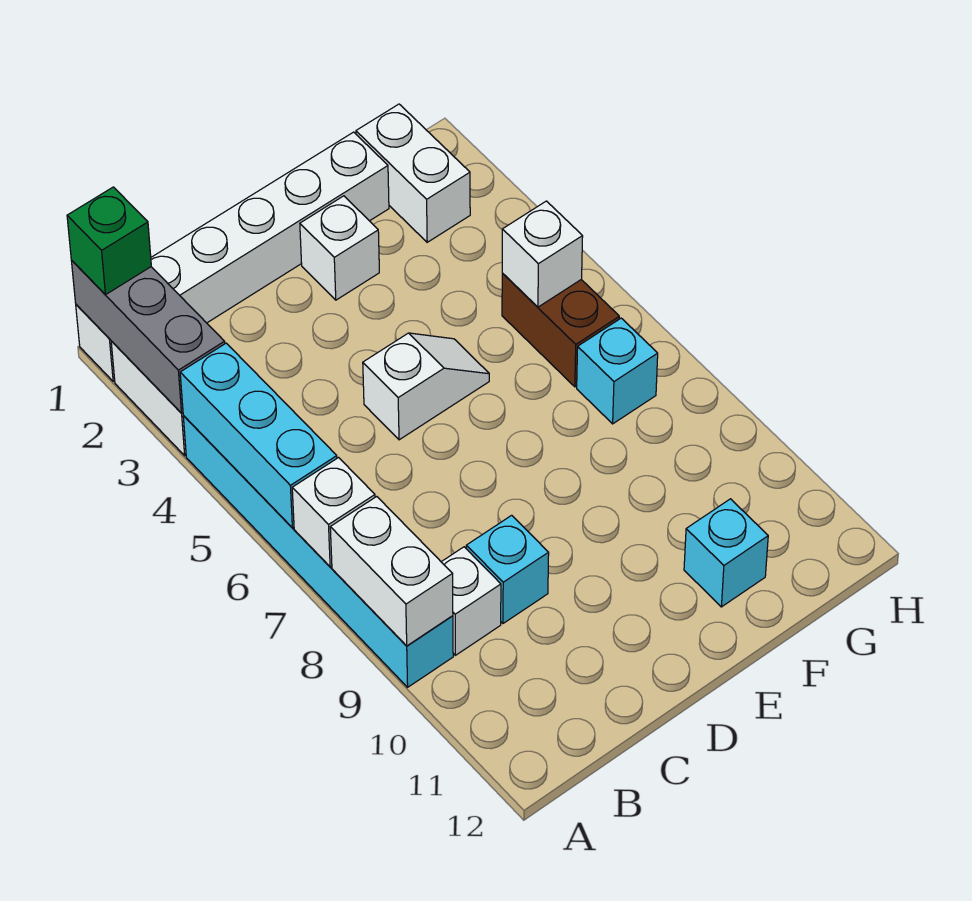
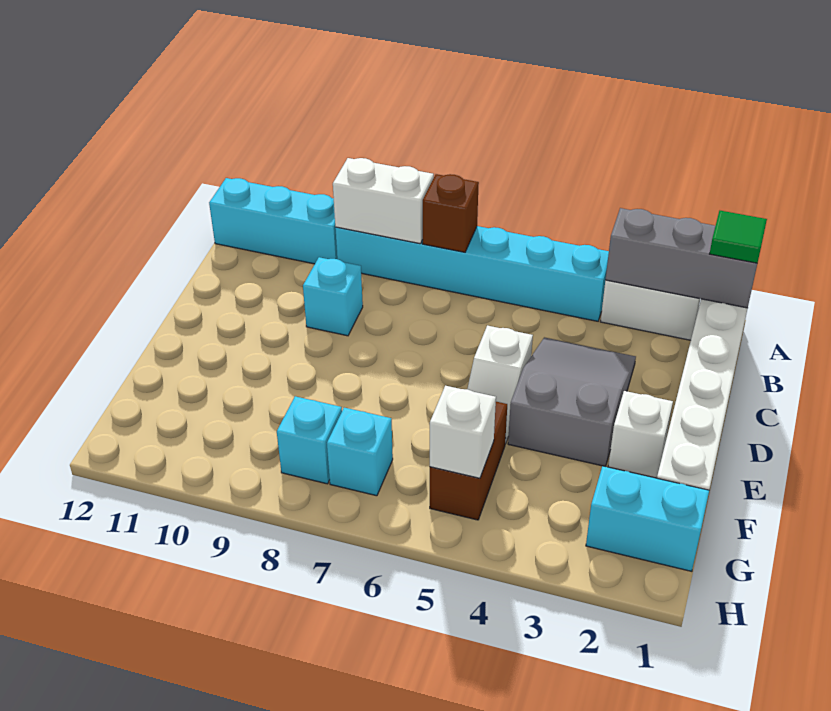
green brick A1 level 3 -> green tile A1 level 3
cyan brick A4:A6 level 2 -> cyan brick A10:A12 level 1
white brick A7 level 2 -> brown brick A7 level 2
white brick B9 level 1 -> none
none -> grey slope C3:E4 level 1 top E
cyan brick F11 level 1 -> cyan brick G8 level 1
white brick G1:G2 level 1 -> cyan brick G1:G2 level 1
brown brick G5:G6 level 1 -> brown brick F5:G5 level 1

